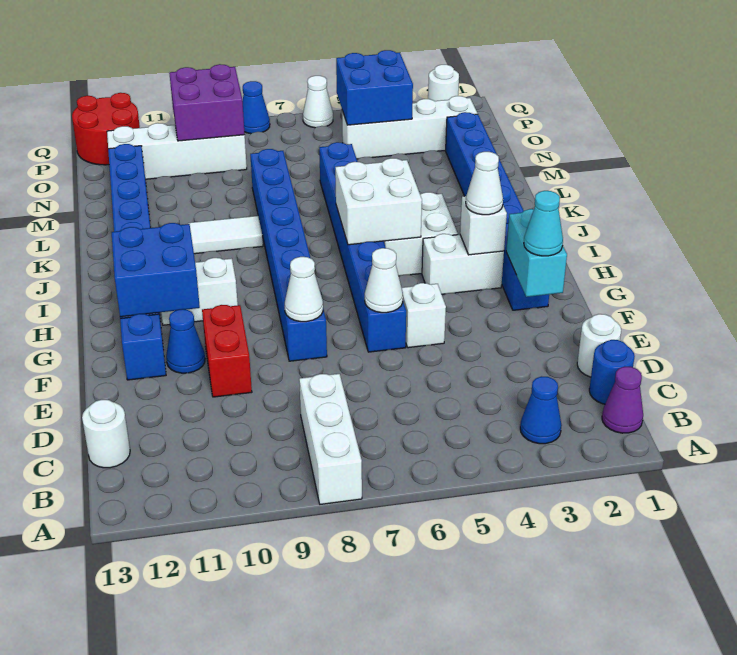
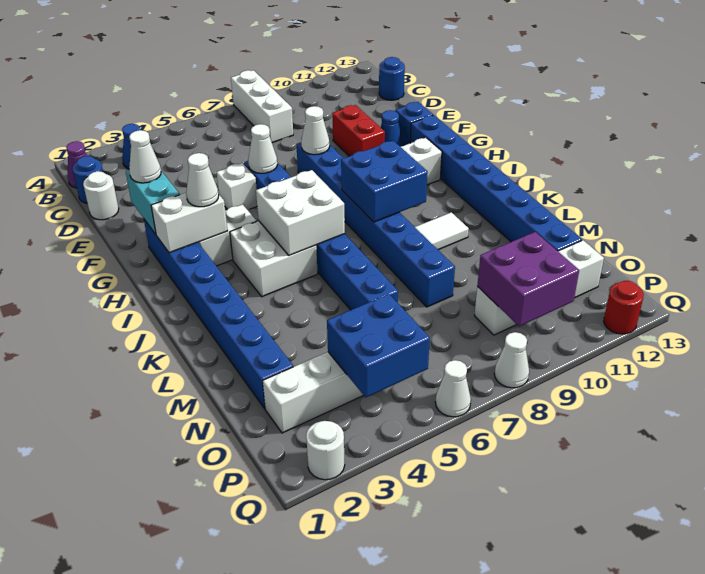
white round brick C13 level 1 -> blue round brick C13 level 1
cyan cone F2 level 3 -> white cone F2 level 3
blue brick G11:H12 level 2 -> blue brick I8:J9 level 2
white brick H3 level 2 -> white brick H2:H3 level 2
red round brick P12:Q13 level 1 -> red round brick Q12 level 1
blue cone Q8 level 1 -> white cone Q8 level 1

